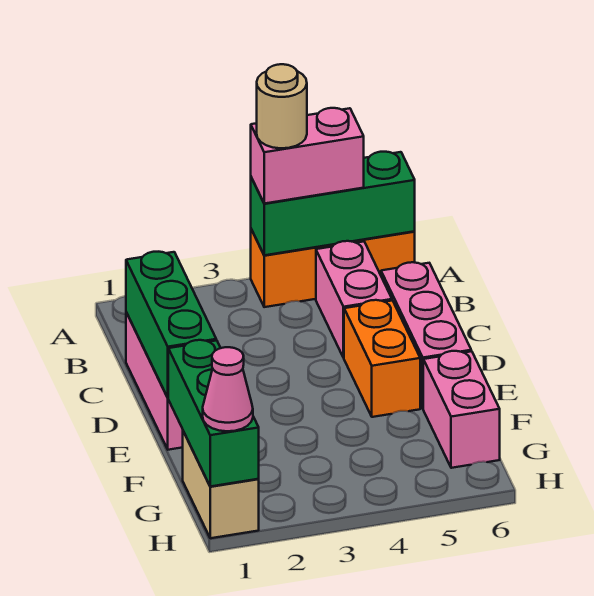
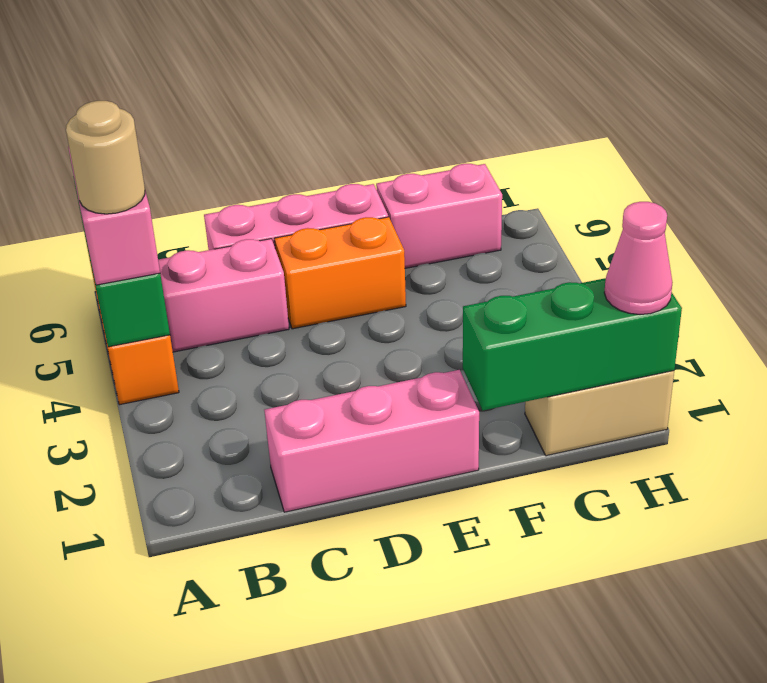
green brick C1:E1 level 2 -> none

